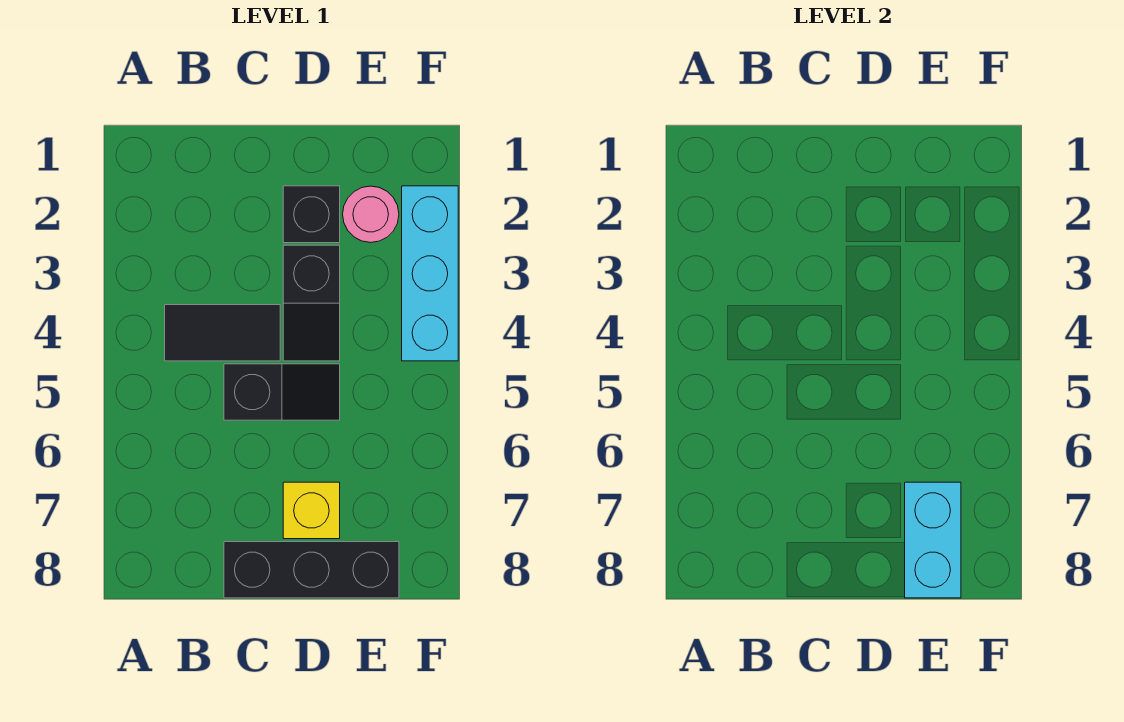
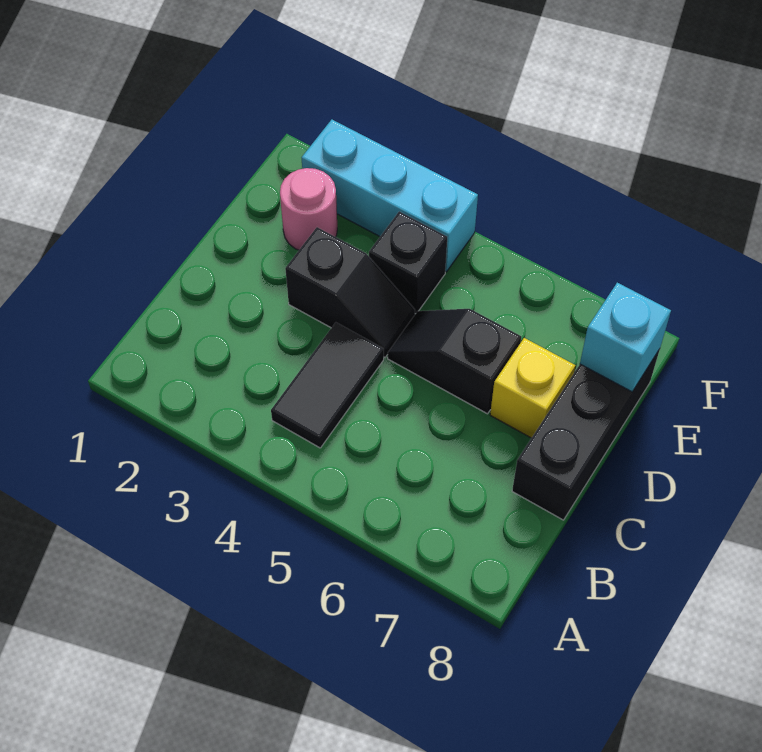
black slope C5:D5 level 1 top C -> black slope D5:D6 level 1 top 6
black brick D2 level 1 -> black brick E4 level 1
cyan brick E7:E8 level 2 -> cyan brick E8 level 2

